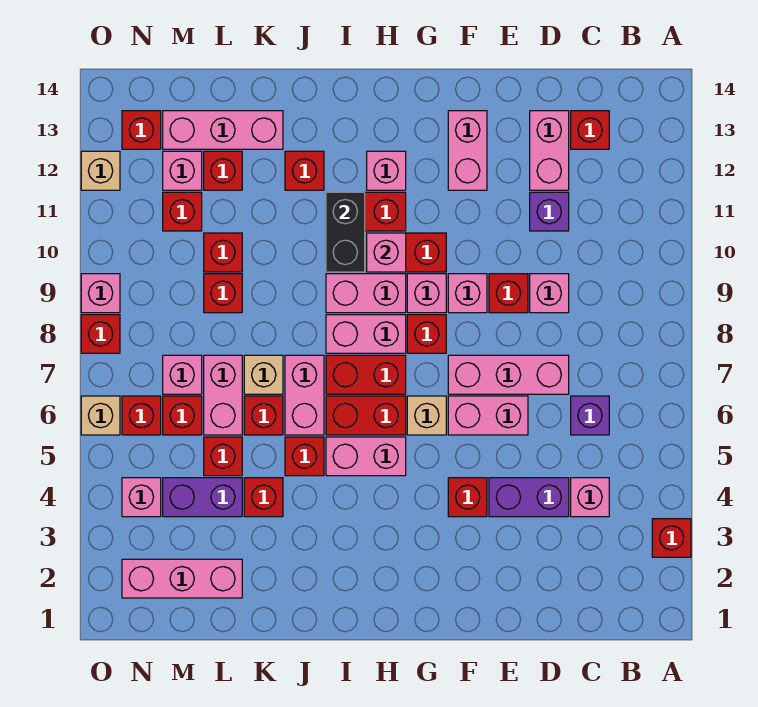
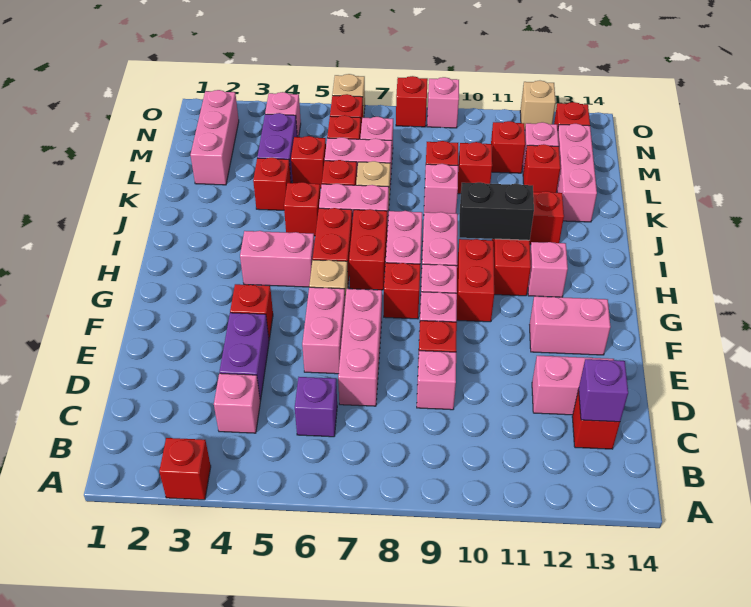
purple brick D11 level 1 -> purple brick C13 level 2
pink brick H5:I5 level 1 -> pink brick H4:H5 level 1
pink brick H10 level 2 -> pink brick K9 level 1

